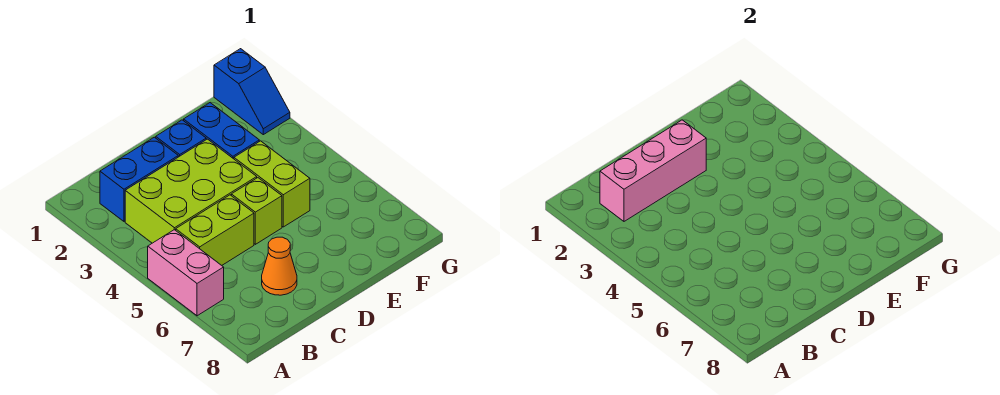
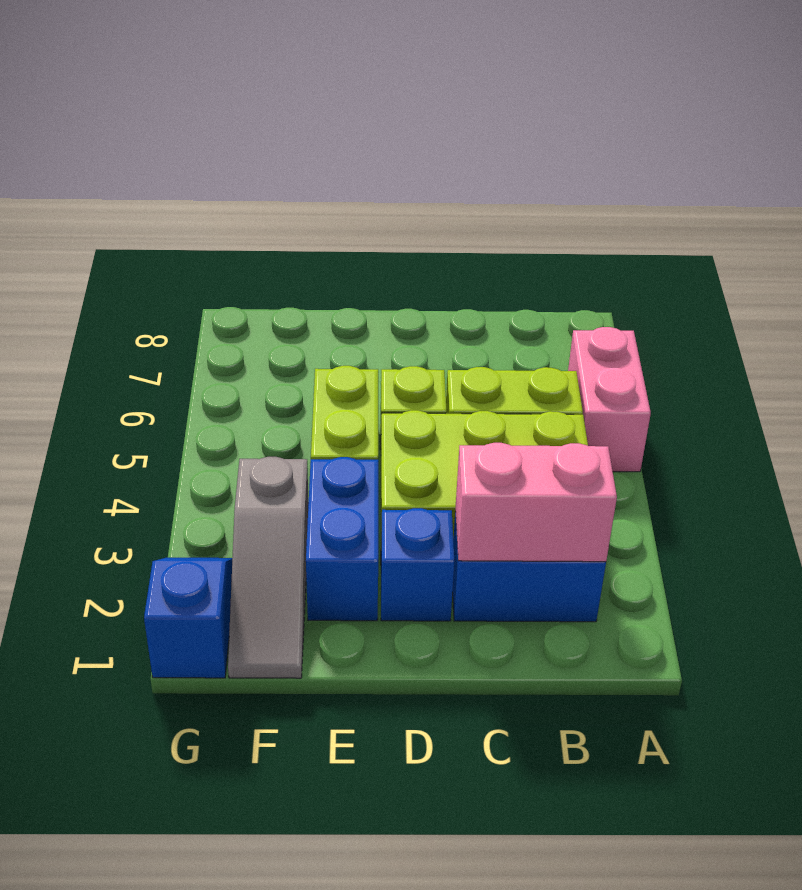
pink brick B2:D2 level 2 -> pink brick B2:C2 level 2
orange cone C7 level 1 -> none
none -> grey slope F1:F3 level 1 top 3

